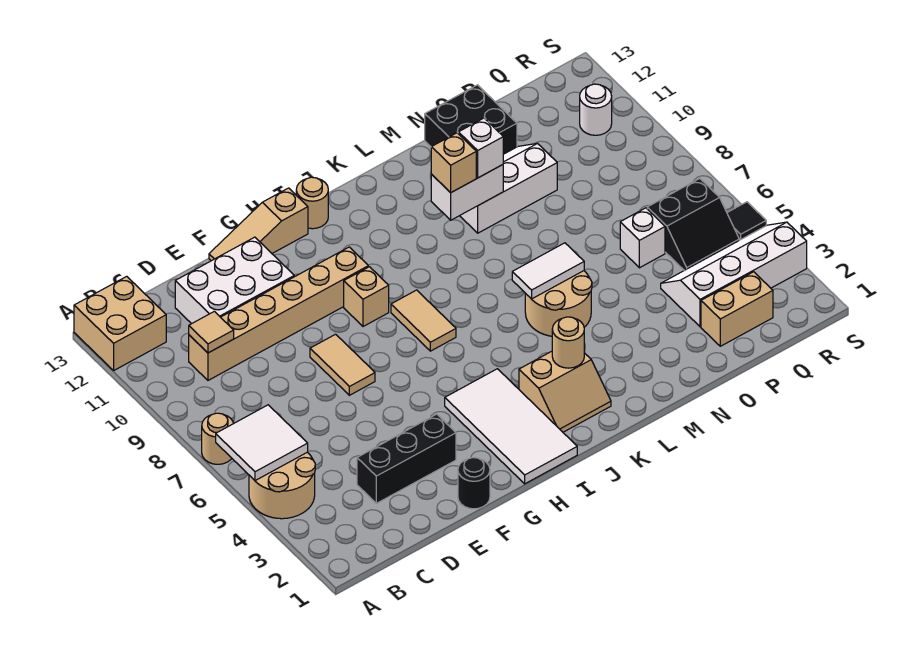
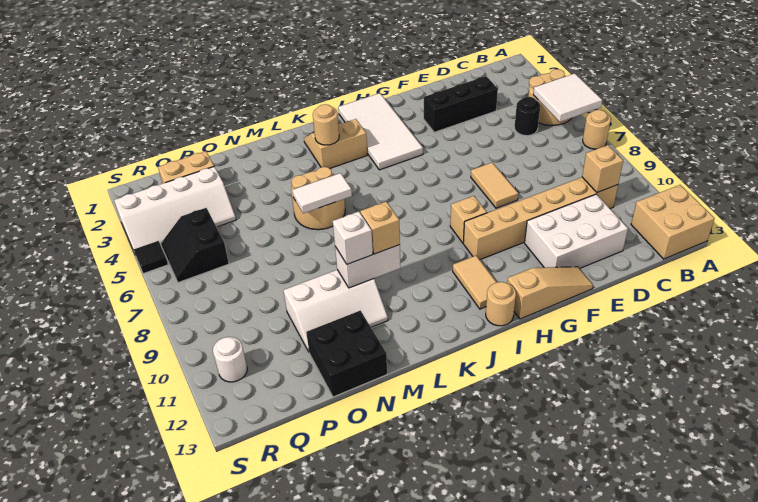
tan tile C10 level 2 -> tan brick C10 level 2
black round brick F1 level 1 -> black round brick C5 level 1
tan tile I7:I8 level 1 -> tan tile I11:I12 level 1
white brick P6 level 1 -> none
black slope Q5:R6 level 1 top 6 -> black slope Q5:R6 level 1 top Q

